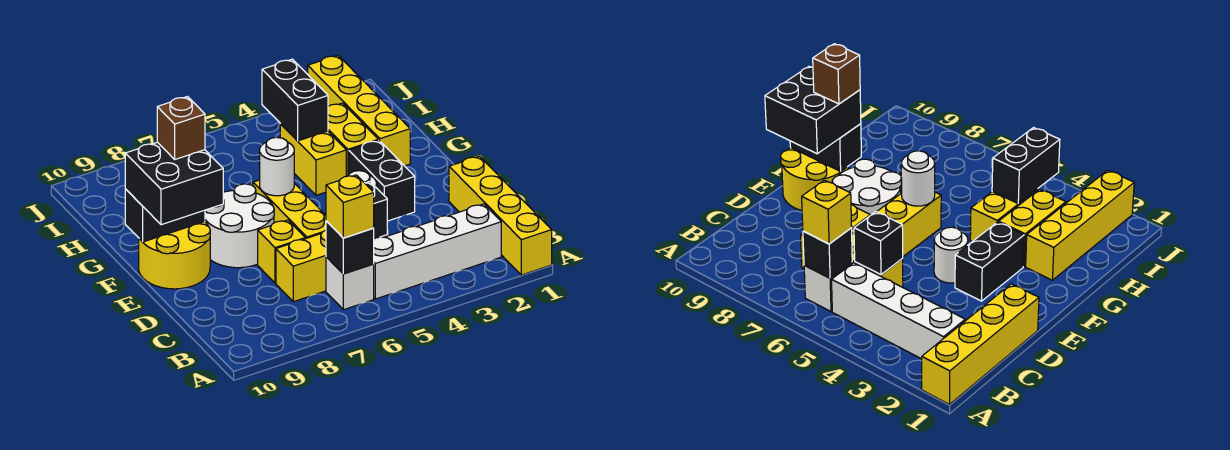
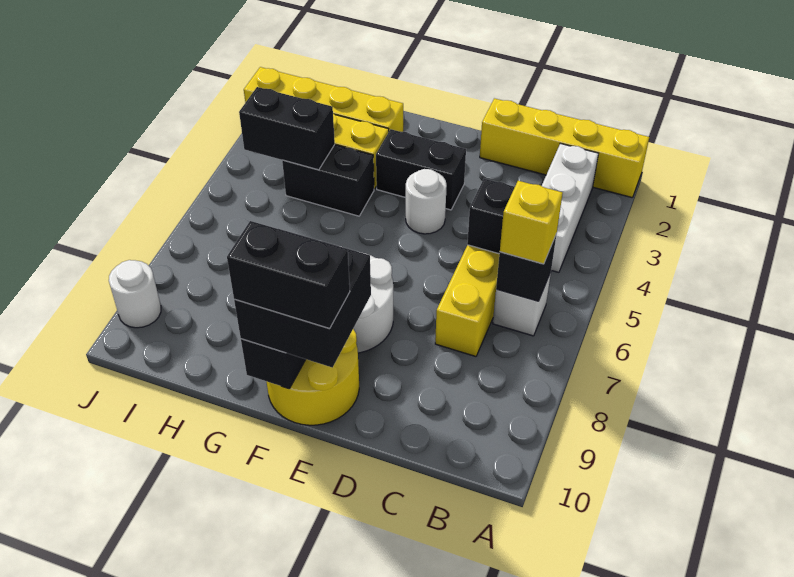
white brick B2:B5 level 1 -> white brick B2:B4 level 1
yellow brick D6:F6 level 1 -> none
yellow brick D7 level 1 -> none
none -> black brick E10:F10 level 4
white round brick F6 level 2 -> white round brick J9 level 1
brown brick F9 level 4 -> none
yellow brick G4:H4 level 1 -> black brick G4:H4 level 1

